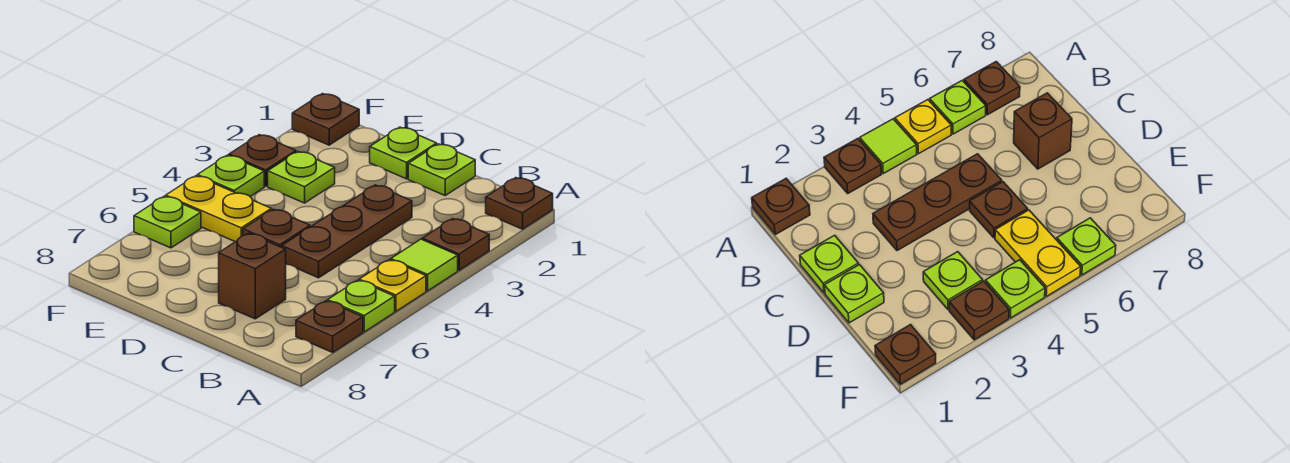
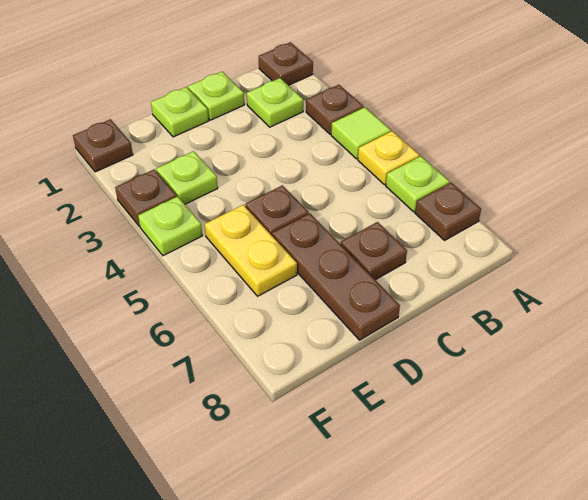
brown plate C3:C5 level 1 -> brown plate D6:D8 level 1
brown brick C7 level 1 -> brown plate C7 level 1
yellow plate E5:F5 level 1 -> yellow plate E5:E6 level 1
lime plate F6 level 1 -> lime plate B2 level 1

